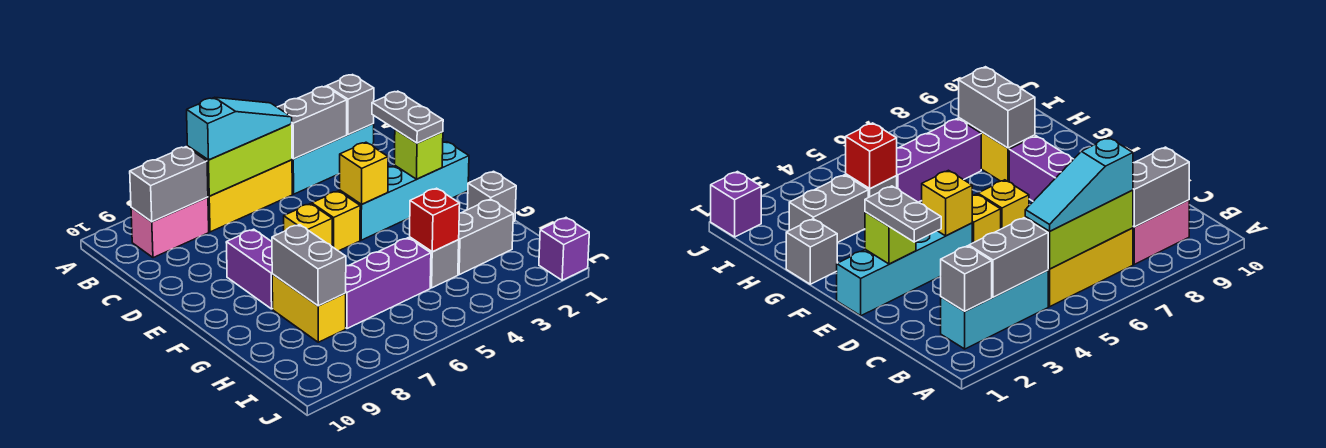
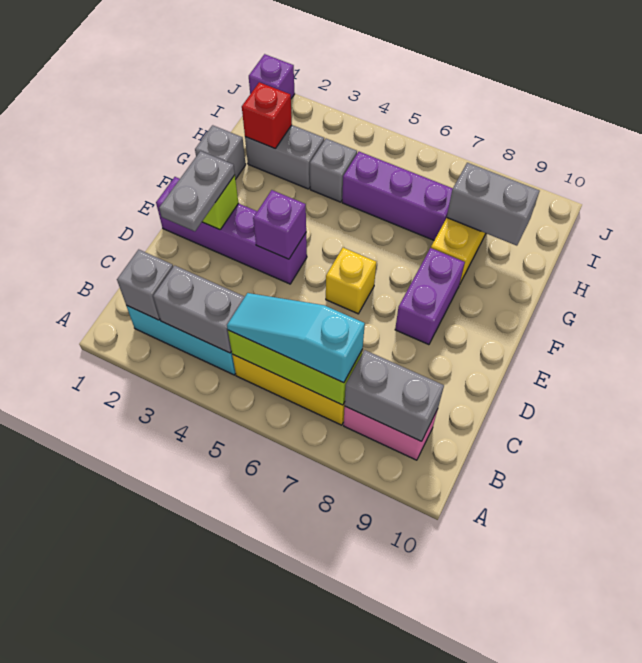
cyan brick E1:E4 level 1 -> purple brick E1:E4 level 1
yellow brick E4 level 2 -> purple brick E4 level 2
yellow brick E5 level 1 -> none
grey brick G8:H8 level 2 -> grey brick H8:H9 level 2
red brick H4 level 2 -> red brick H2 level 2

